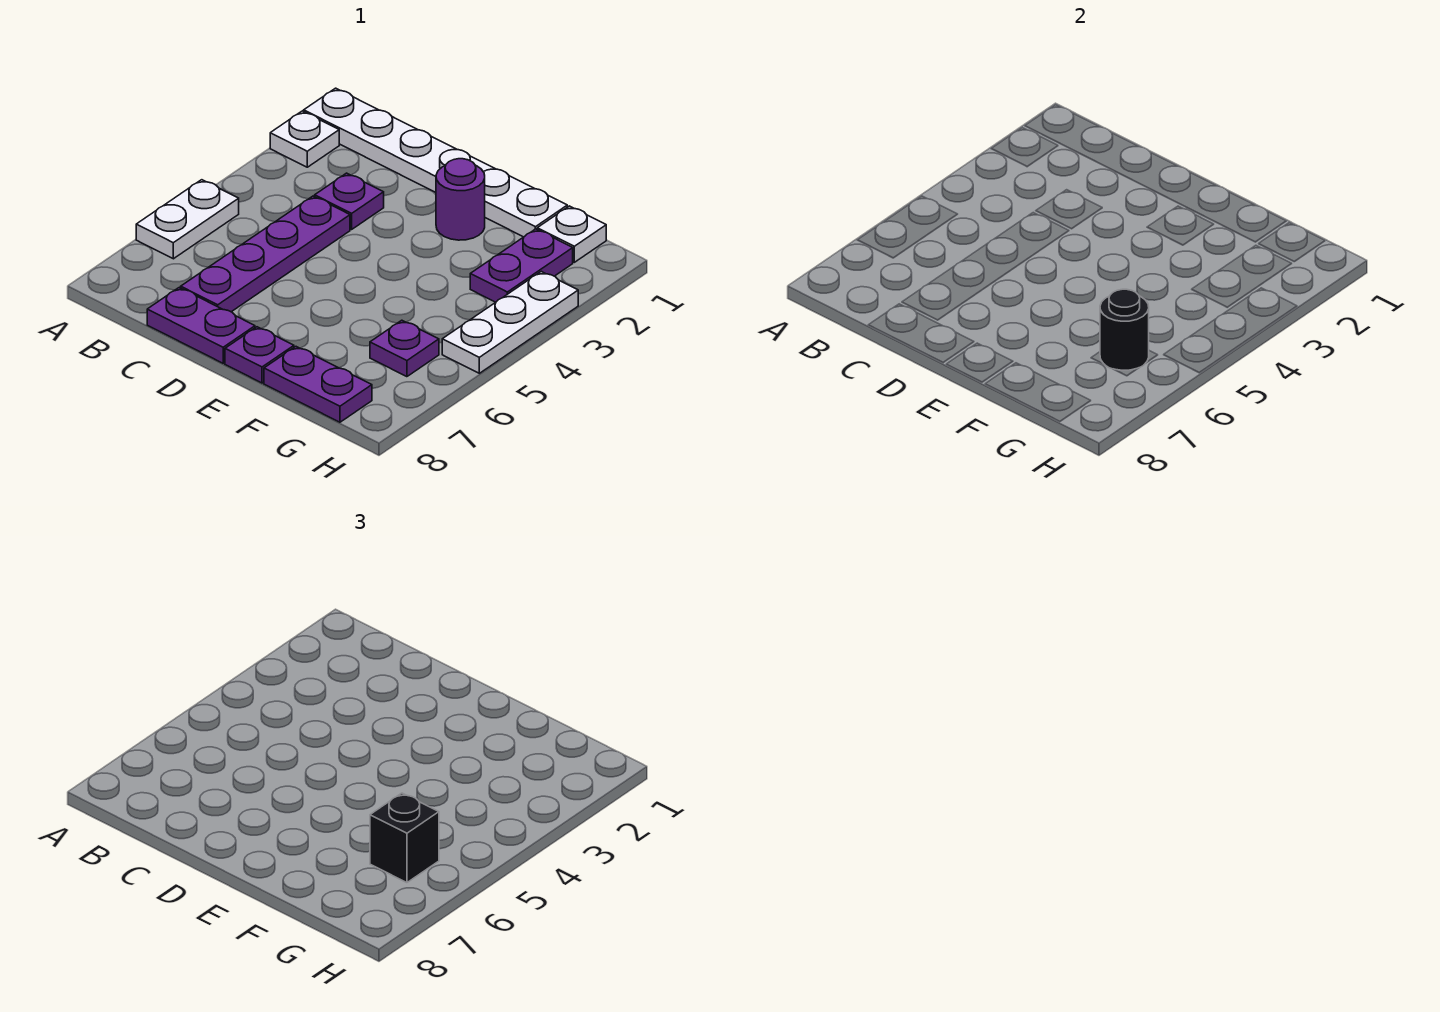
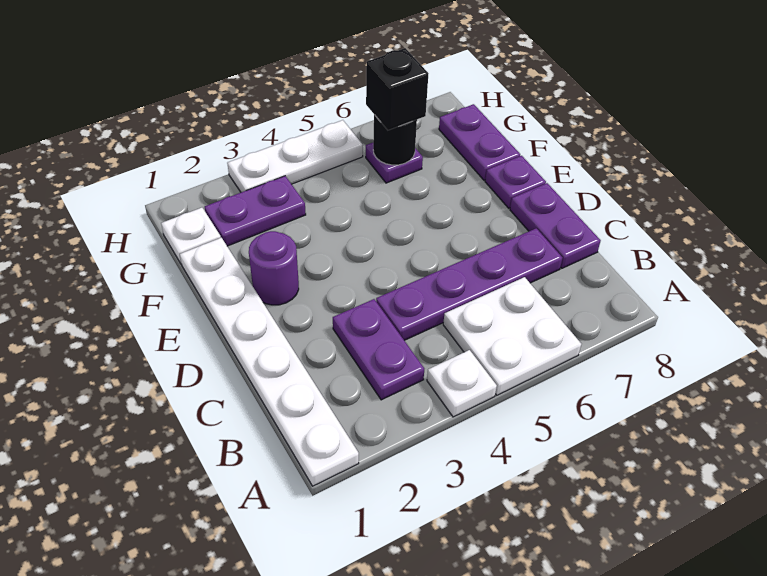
white plate A2 level 1 -> white plate A4 level 1
white plate A5:A6 level 1 -> white plate A5:B6 level 1
purple plate C3 level 1 -> purple plate B3:C3 level 1

